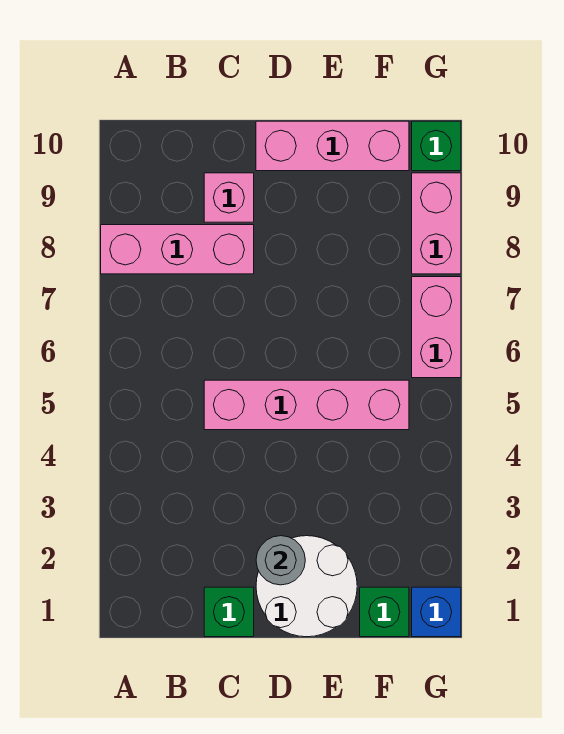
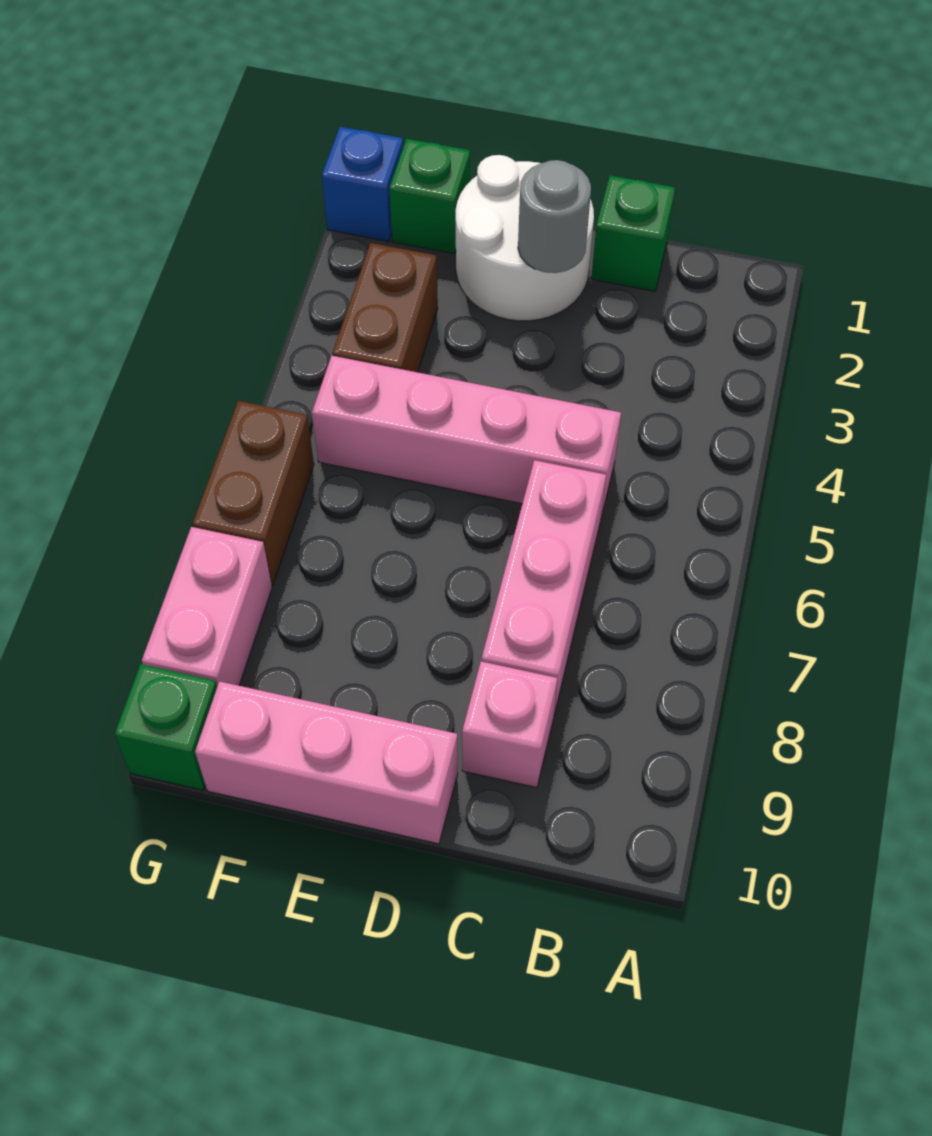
pink brick A8:C8 level 1 -> pink brick C6:C8 level 1
none -> brown brick F3:F4 level 1
pink brick G6:G7 level 1 -> brown brick G6:G7 level 1

